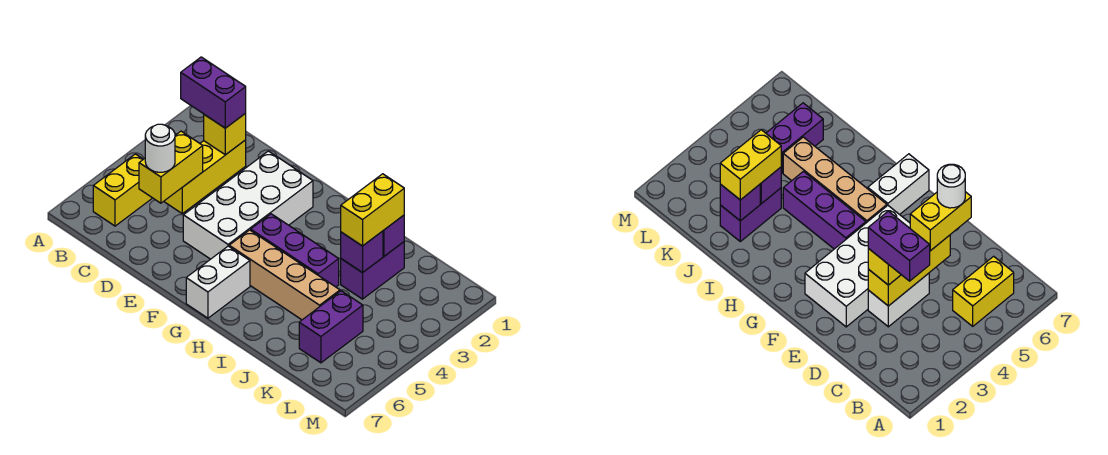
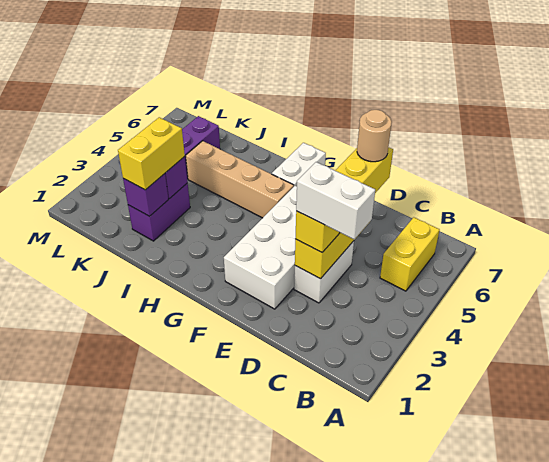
purple brick C3:D3 level 4 -> white brick C3:D3 level 4
white round brick D6 level 4 -> tan round brick D6 level 4
purple brick G4:I4 level 1 -> none

